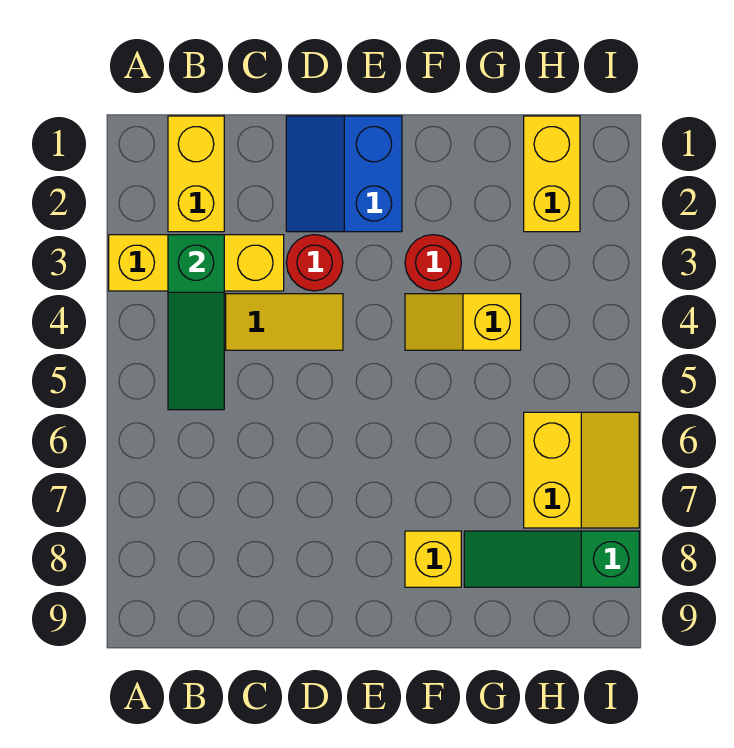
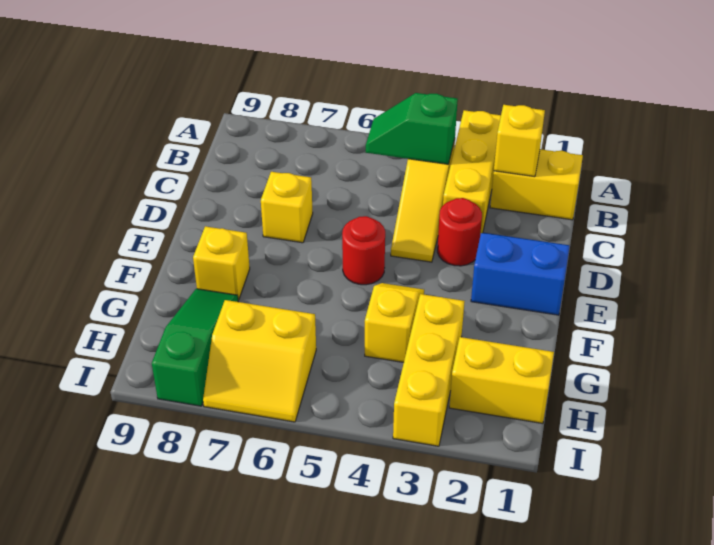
none -> yellow brick B2 level 2
green slope B3:B5 level 2 top 3 -> green slope B4:B5 level 2 top 4
none -> yellow brick D7 level 1
red round brick F3 level 1 -> red round brick E5 level 1
none -> yellow brick G3:I3 level 1

